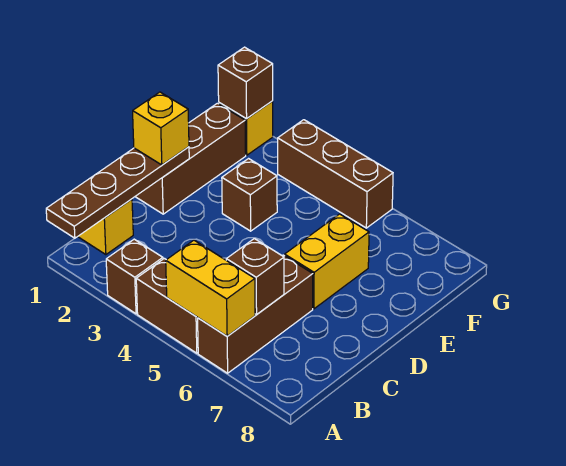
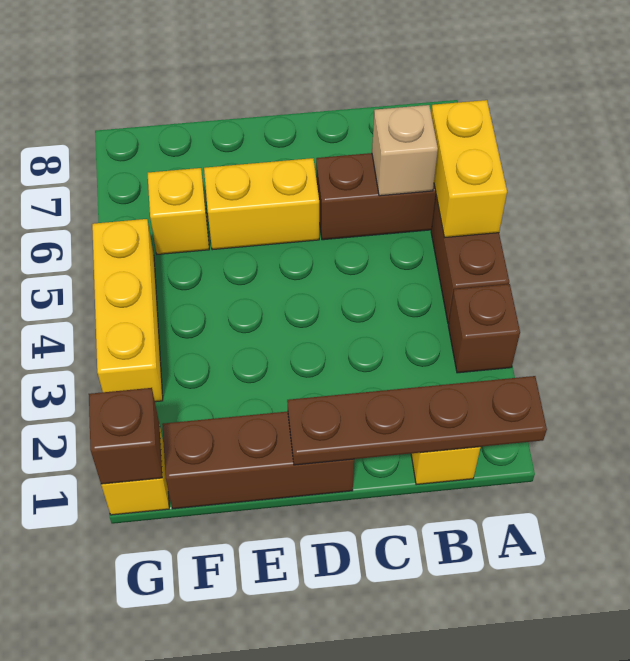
brown brick B6 level 2 -> tan brick B6 level 2
yellow brick D1 level 3 -> yellow brick F6 level 1
brown brick E3 level 1 -> none
brown brick G3:G5 level 1 -> yellow brick G3:G5 level 1

